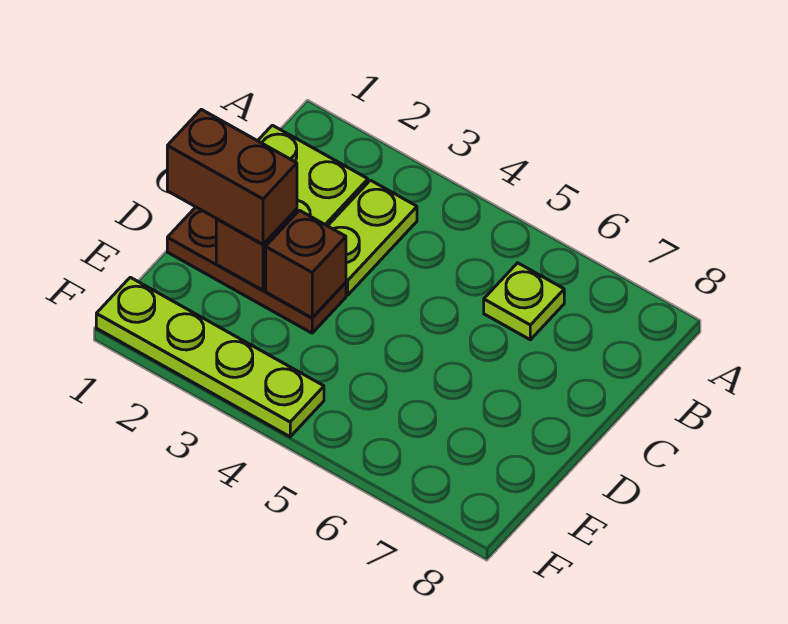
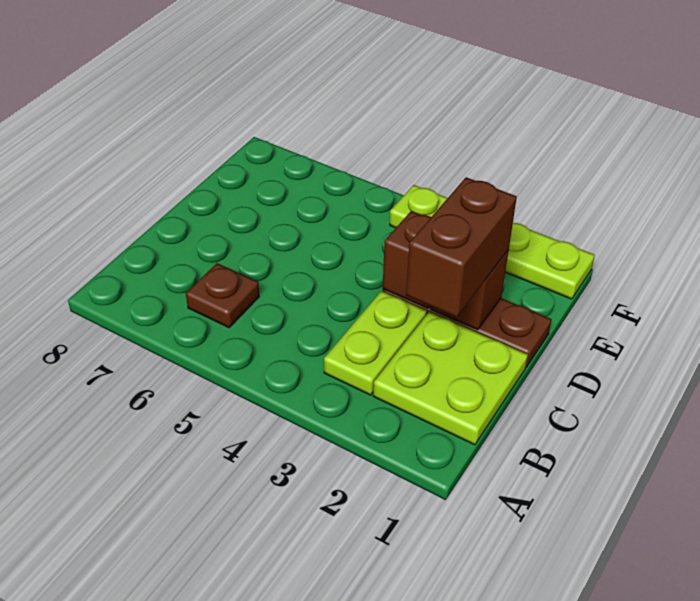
lime plate B6 level 1 -> brown plate B6 level 1
brown brick D1:D2 level 3 -> brown brick C2:D2 level 3

